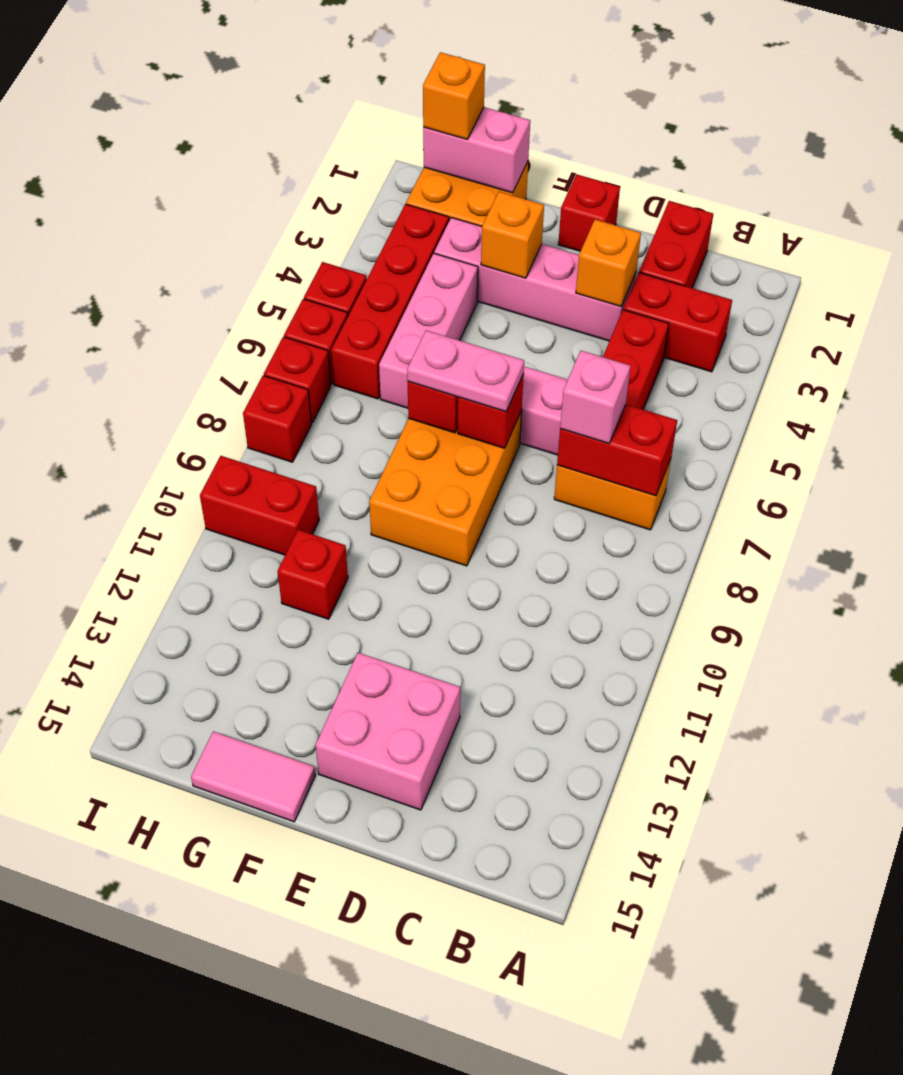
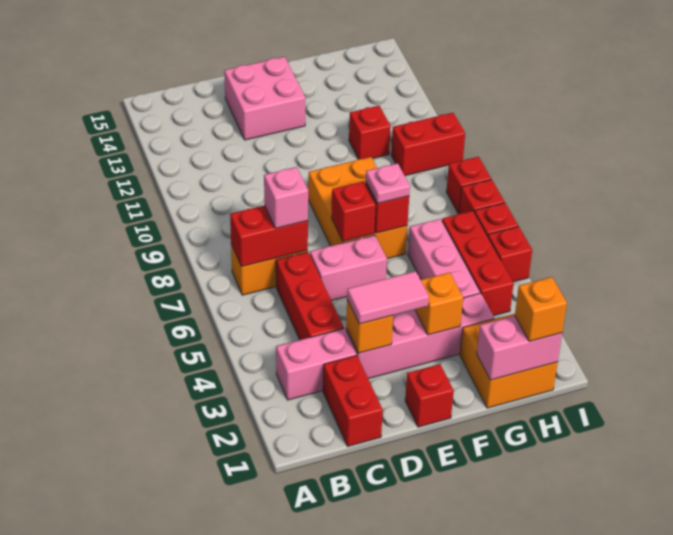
red brick B3:C3 level 1 -> pink brick B3:C3 level 1
pink plate E7:F7 level 3 -> pink plate F7 level 3
pink tile F15:G15 level 1 -> pink tile D3:E3 level 3
red brick H3:H6 level 1 -> red brick H4:H6 level 1

